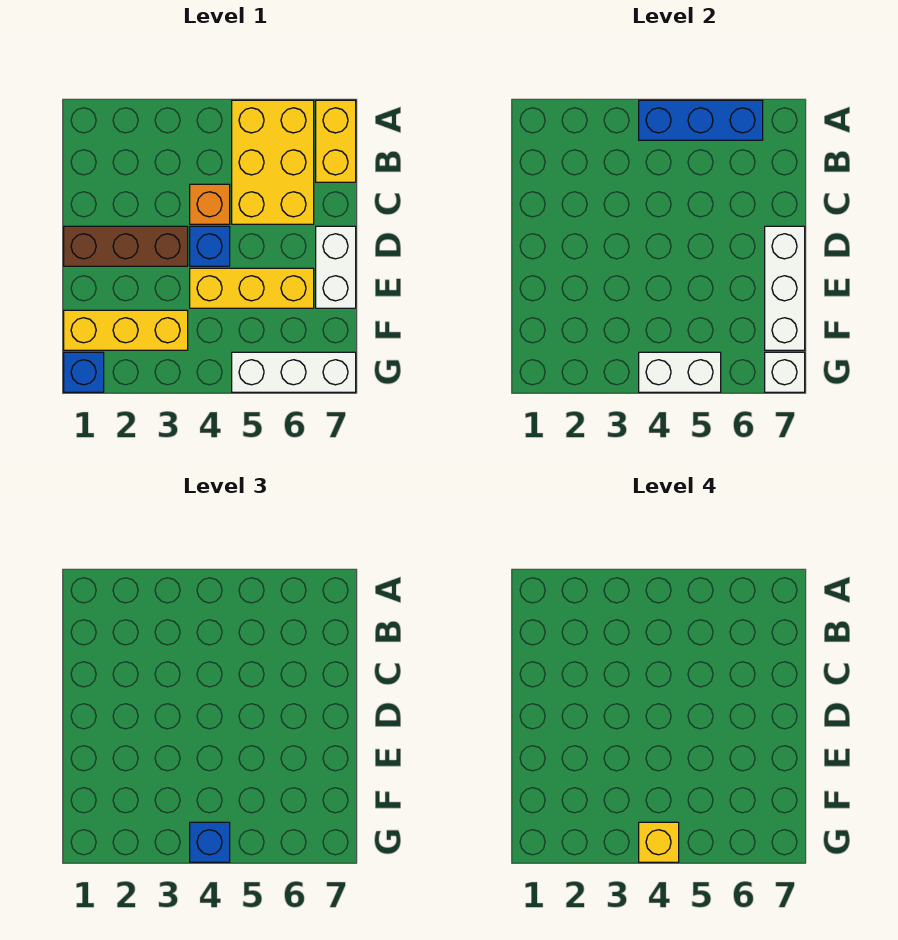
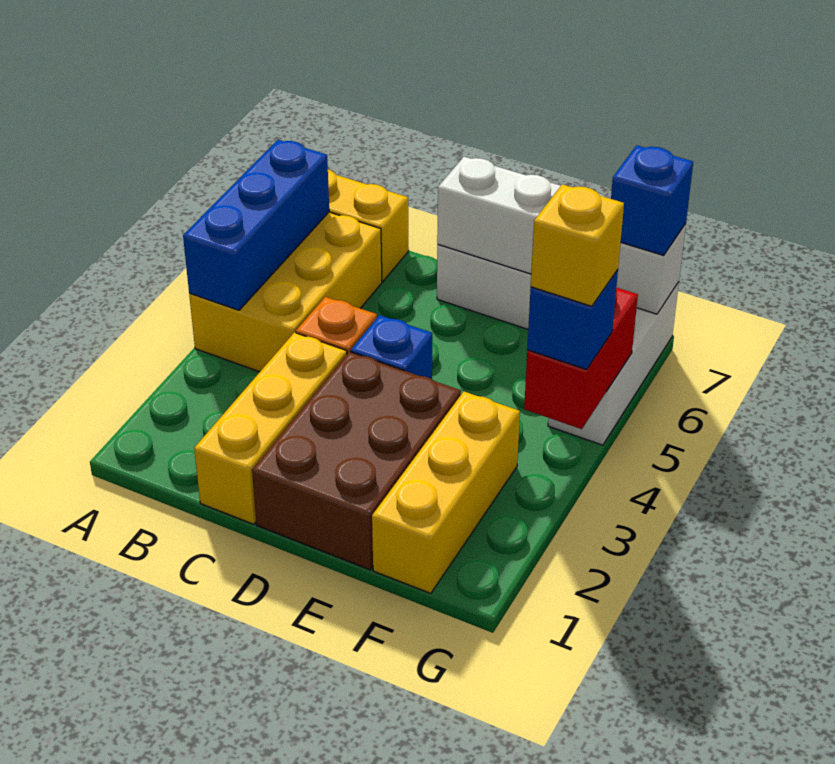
yellow brick A5:C6 level 1 -> yellow brick A4:B6 level 1
brown brick D1:D3 level 1 -> brown brick D1:E3 level 1
yellow brick E4:E6 level 1 -> yellow brick C1:C3 level 1
blue brick G1 level 1 -> blue brick G7 level 3
white brick G4:G5 level 2 -> red brick G4:G5 level 2

